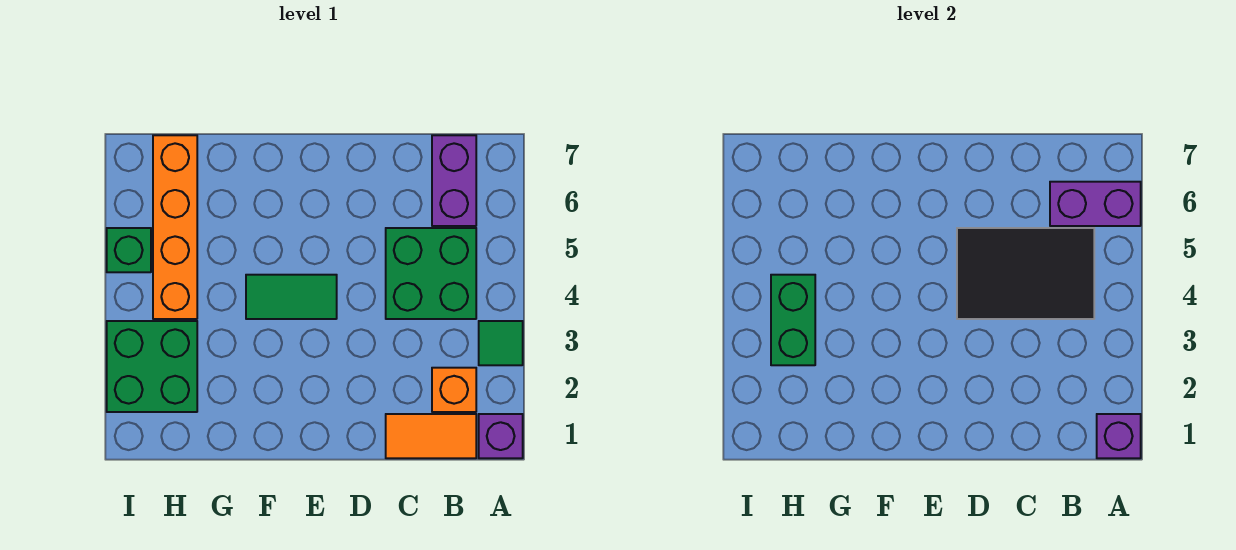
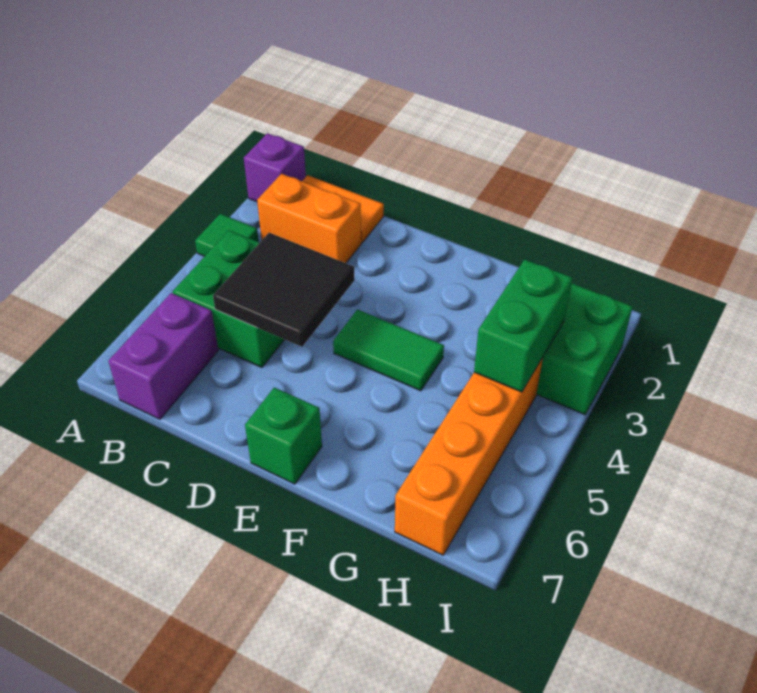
purple brick A1 level 2 -> none
purple brick A6:B6 level 2 -> none
orange brick B2 level 1 -> orange brick B2:C2 level 1
black tile B4:D5 level 2 -> black tile C4:D5 level 2
green brick I5 level 1 -> green brick E7 level 1

